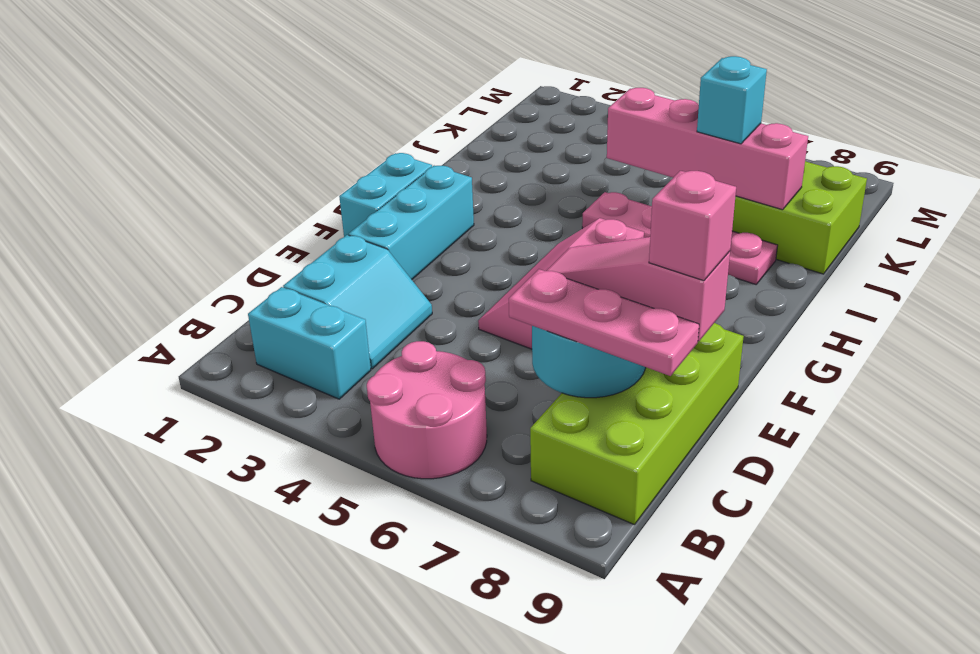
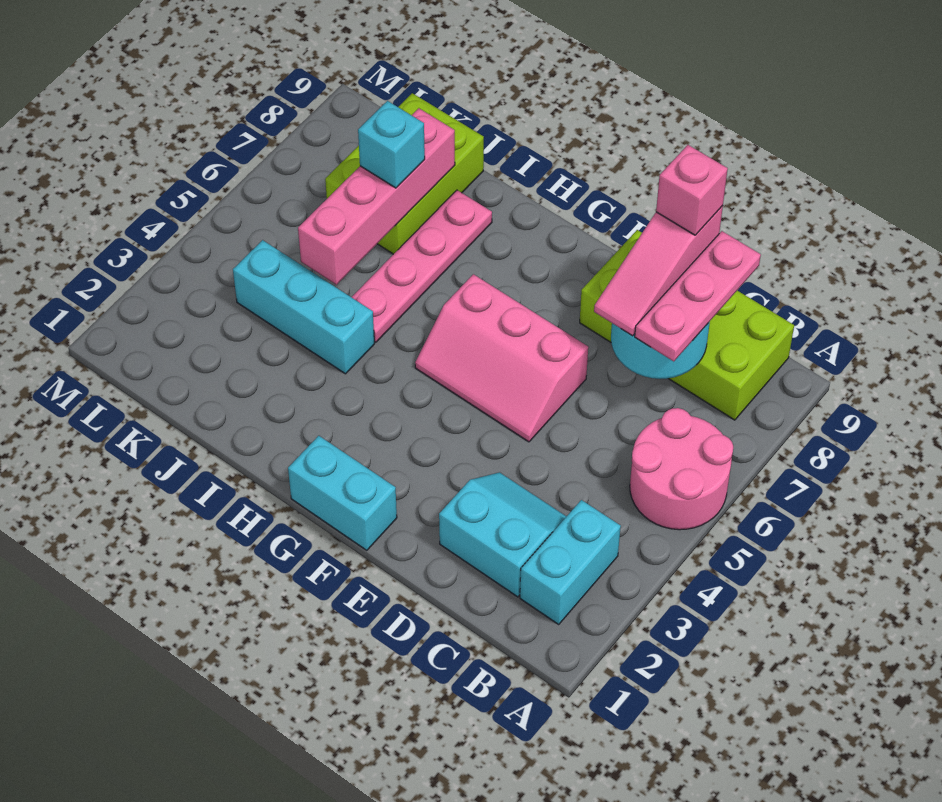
cyan brick E2:G2 level 1 -> cyan brick I4:K4 level 1

